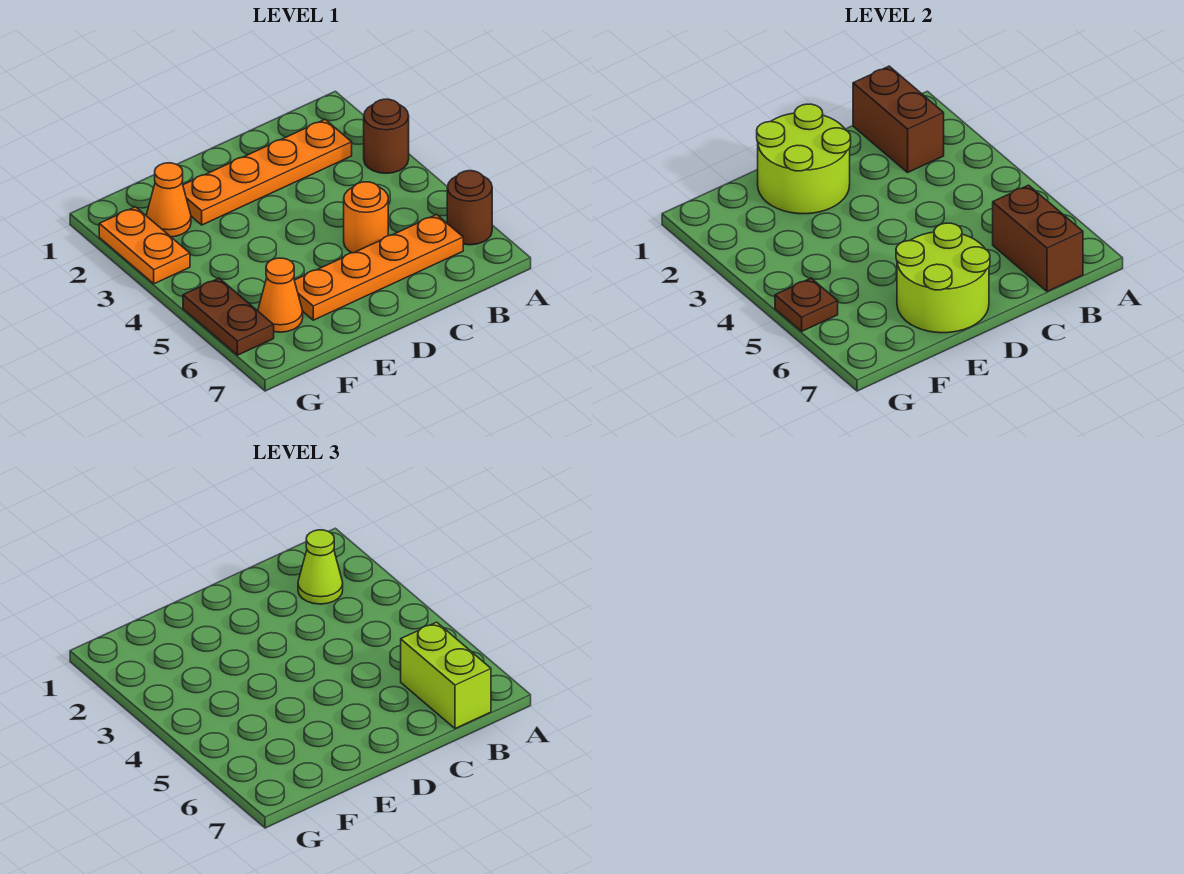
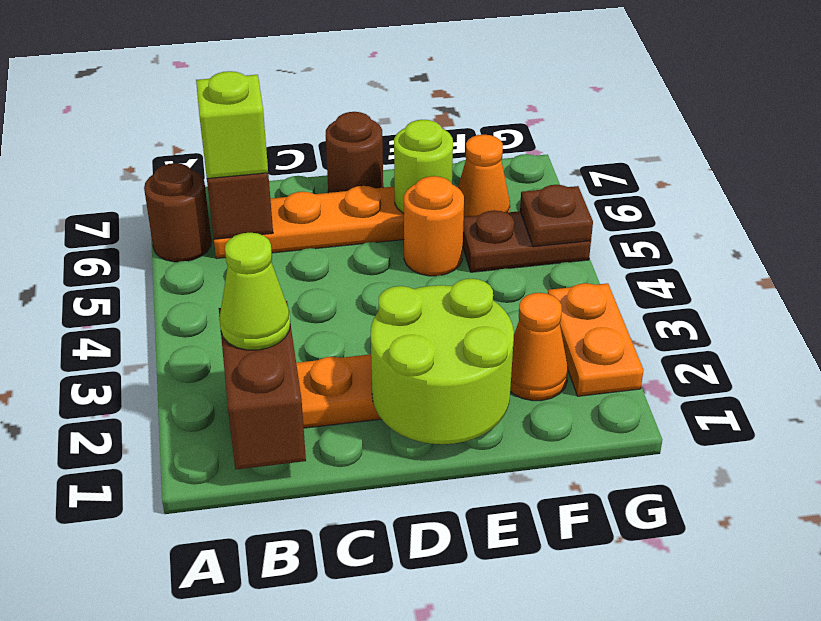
brown round brick A3 level 1 -> brown round brick D7 level 1
lime brick B6:B7 level 3 -> lime brick B6 level 3
orange round brick C5 level 1 -> orange round brick E5 level 1
lime round brick D6:E7 level 2 -> lime round brick E6 level 2
brown plate G5:G6 level 1 -> brown plate F5:G5 level 1

